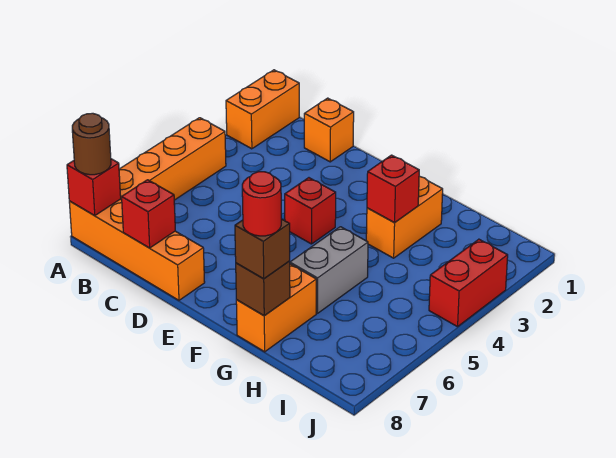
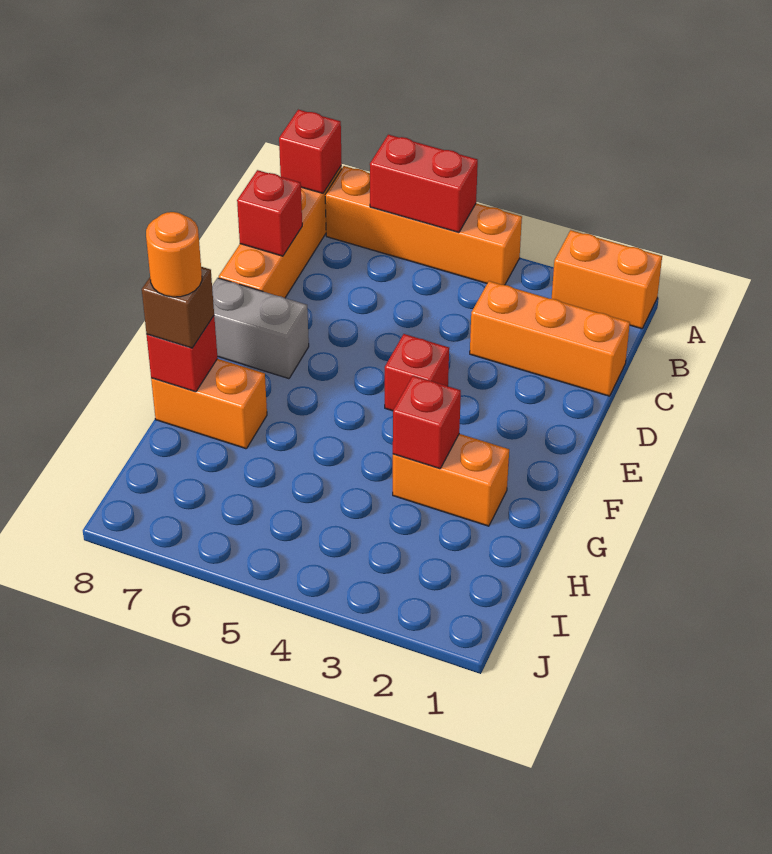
brown round brick A8 level 3 -> none
orange brick C1 level 1 -> orange brick C1:C3 level 1
grey brick G5:G6 level 1 -> grey brick E7:E8 level 1
brown brick G8 level 2 -> red brick G8 level 2
red round brick G8 level 4 -> orange round brick G8 level 4
red brick J3:J4 level 1 -> red brick A5:A6 level 2

